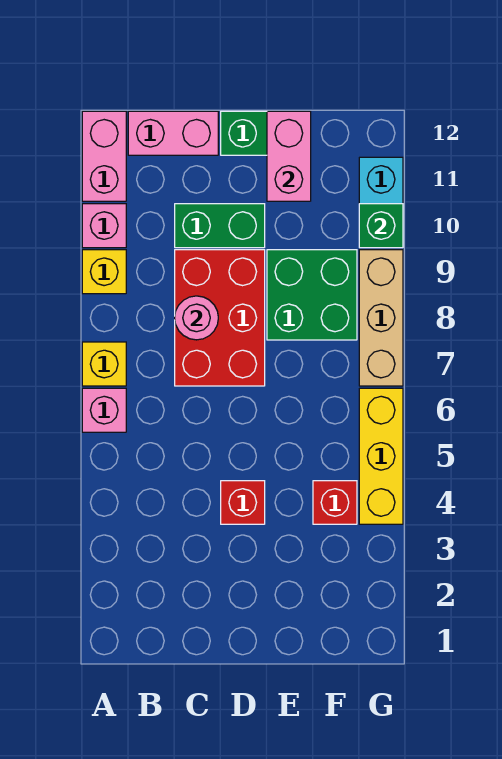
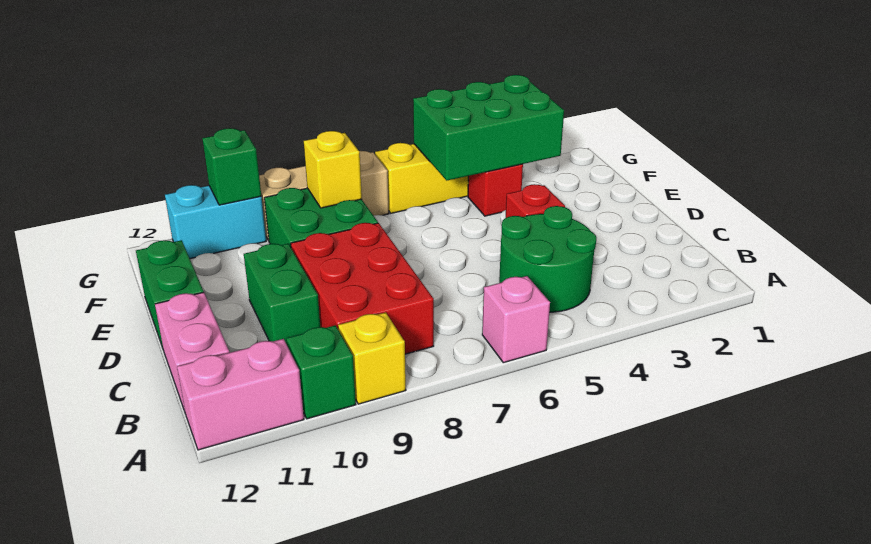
yellow brick A7 level 1 -> yellow brick F8 level 2
pink brick A10 level 1 -> green brick A10 level 1
none -> green round brick B4:C5 level 1
red brick C7:D9 level 1 -> red brick B8:D9 level 1
pink round brick C8 level 2 -> none
pink brick E11:E12 level 2 -> none
none -> green brick F3:G5 level 2

